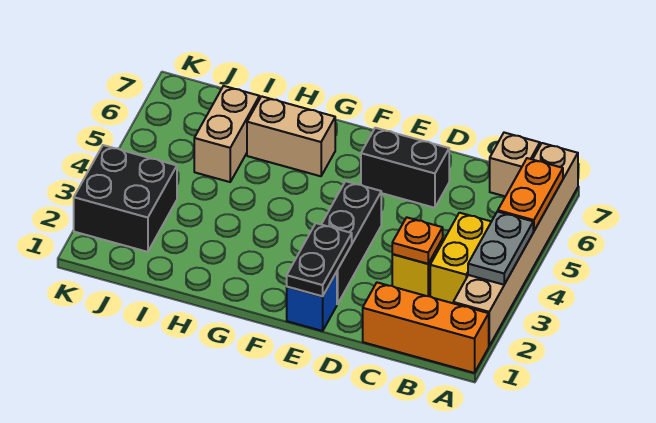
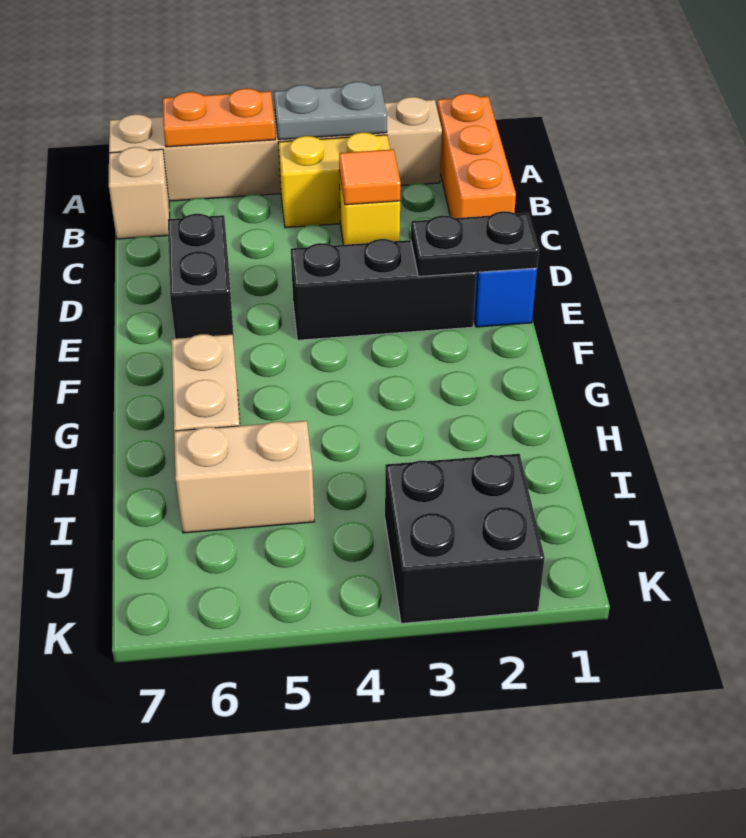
orange plate C3 level 2 -> orange tile C3 level 2

